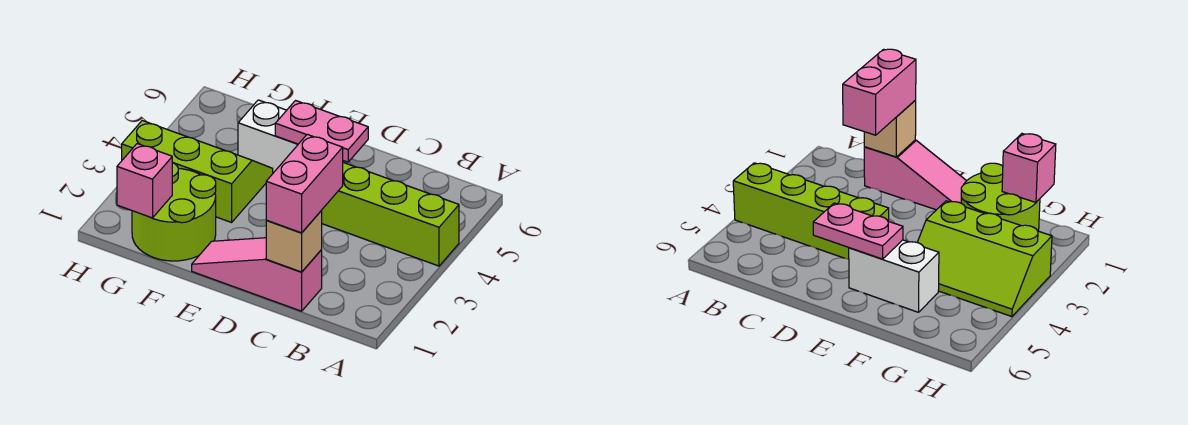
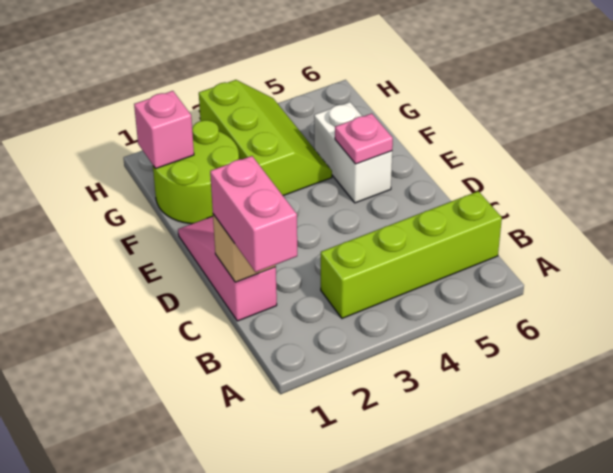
lime brick A4:D4 level 1 -> lime brick B3:B6 level 1
pink brick C1:C2 level 3 -> pink brick B1:C1 level 3
pink plate D5:E5 level 2 -> pink plate E5 level 2

